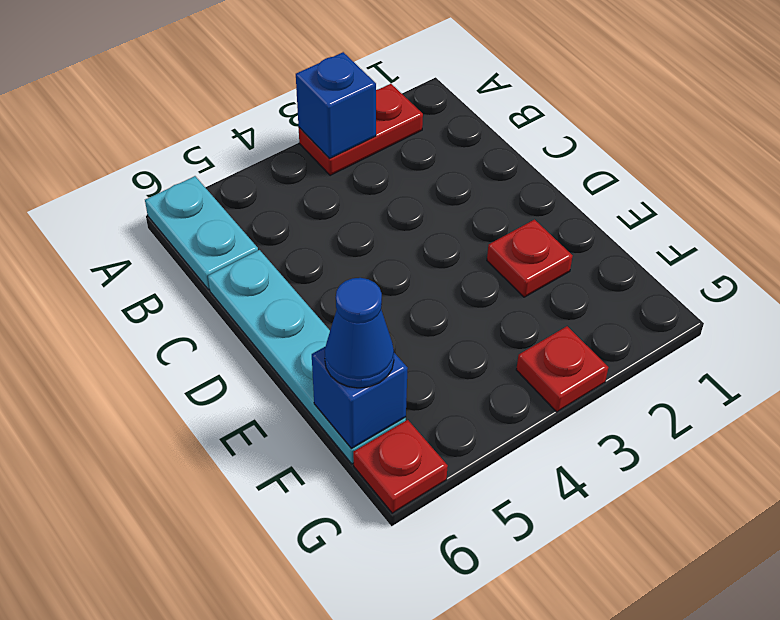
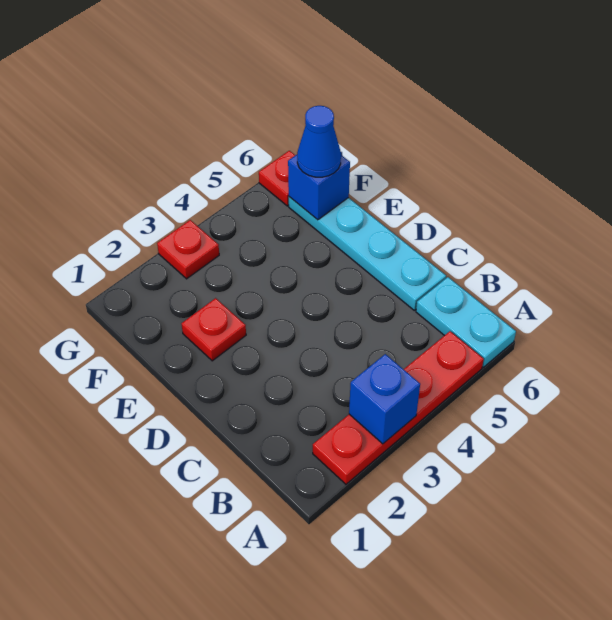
red plate A2:A3 level 1 -> red plate A2:A5 level 1

